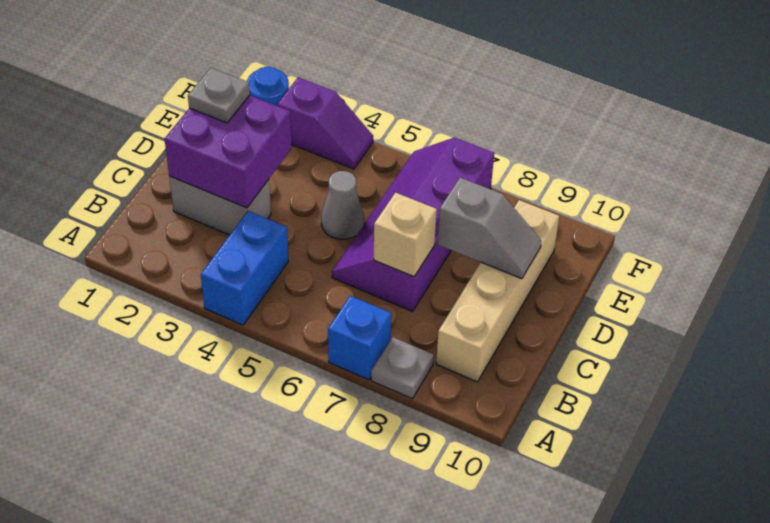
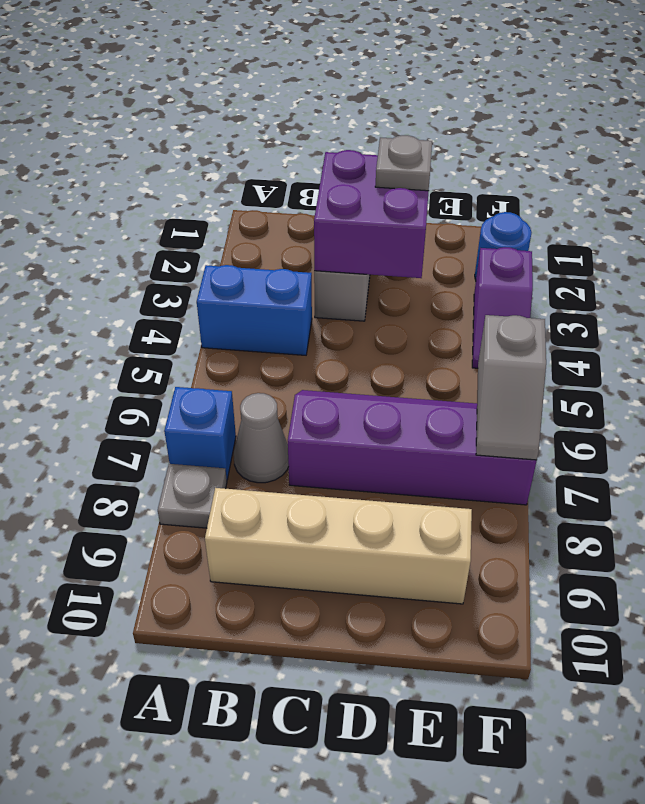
tan brick C7 level 2 -> none
grey cone D5 level 1 -> grey cone B7 level 1
grey slope D8:D9 level 2 top 8 -> grey slope F6:F7 level 2 top 6

